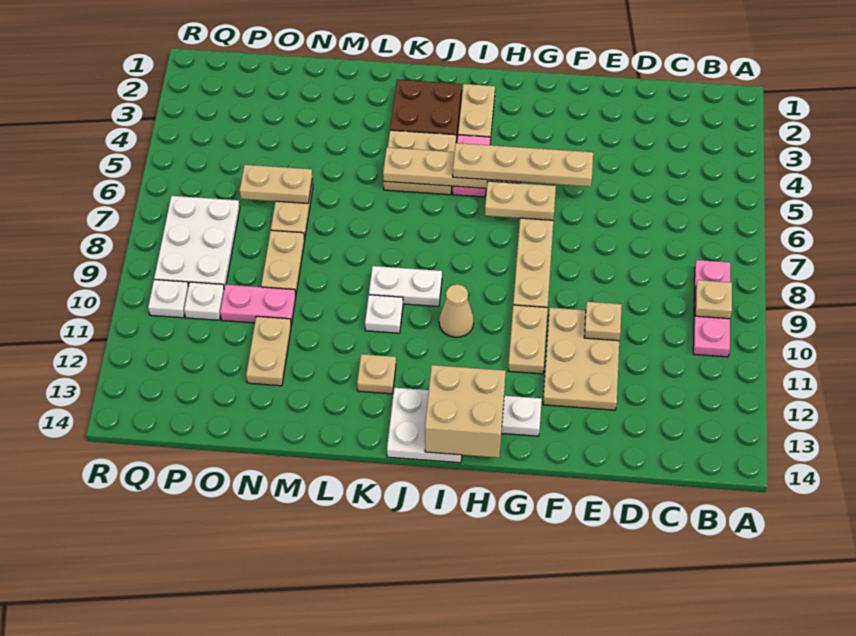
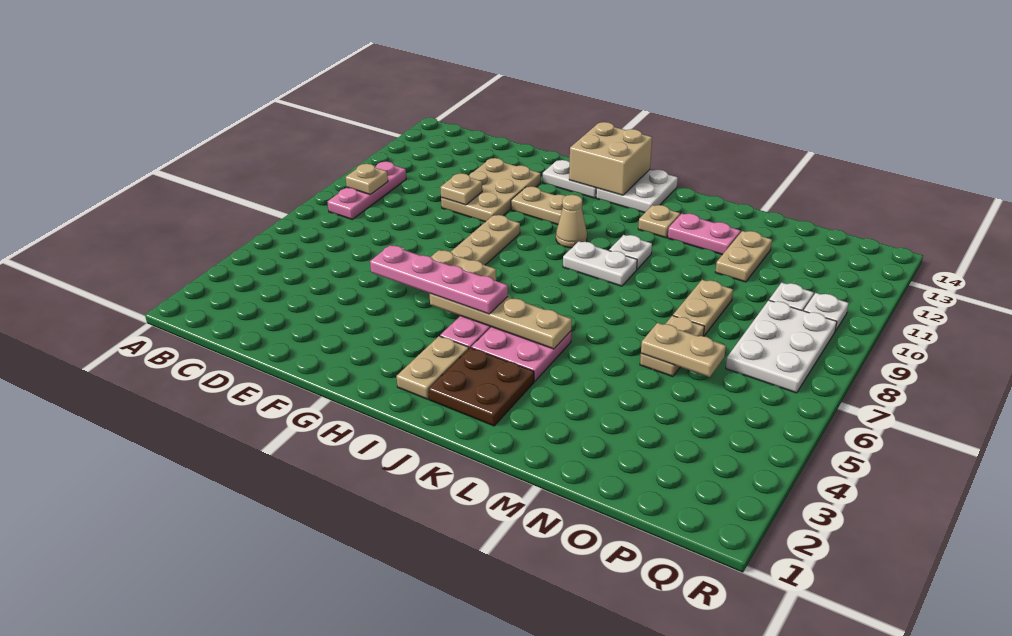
tan plate F5:I5 level 3 -> pink plate F5:I5 level 3
tan plate G10:G11 level 1 -> tan plate G11:H11 level 1
tan plate J4:K5 level 1 -> pink plate J4:K5 level 1
pink plate N10:O10 level 1 -> pink plate L12:M12 level 1

